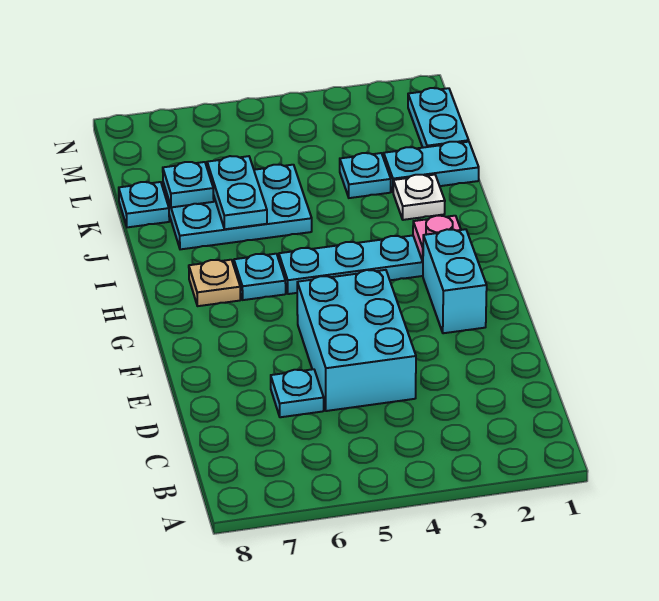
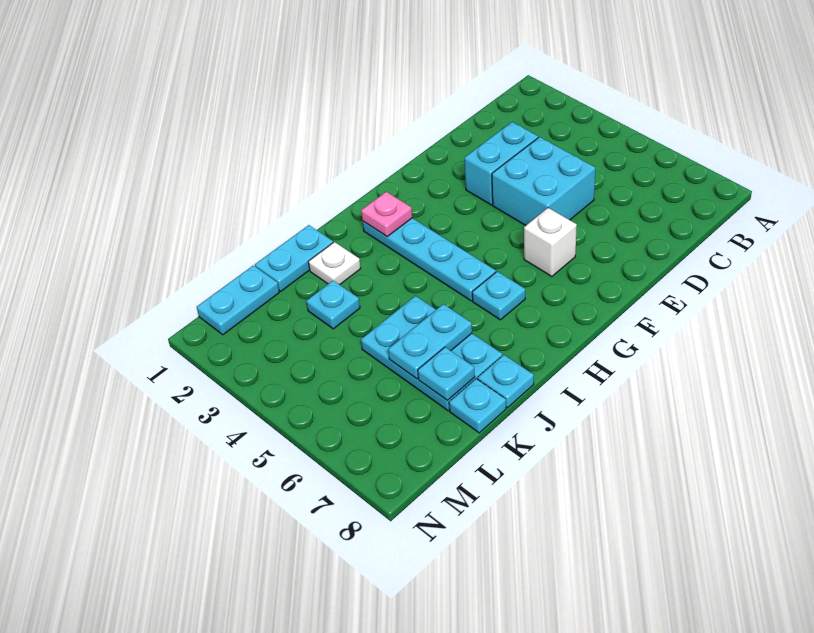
cyan brick D4:F5 level 1 -> cyan brick D4:E5 level 1
cyan plate D6 level 1 -> cyan plate J8 level 1
cyan brick F2:G2 level 1 -> cyan brick D3:E3 level 1
none -> white brick F6 level 1
tan plate H7 level 1 -> none
cyan plate K1:K2 level 1 -> cyan plate J1:K1 level 1

